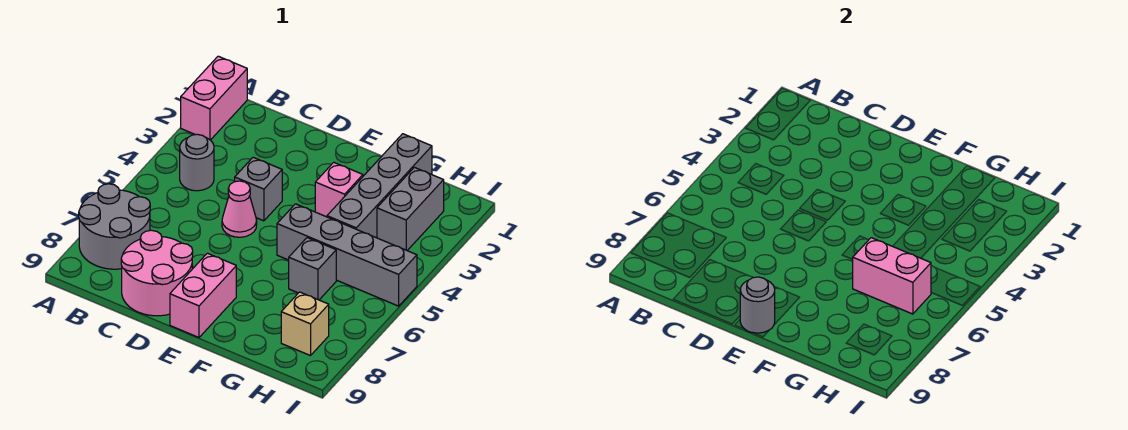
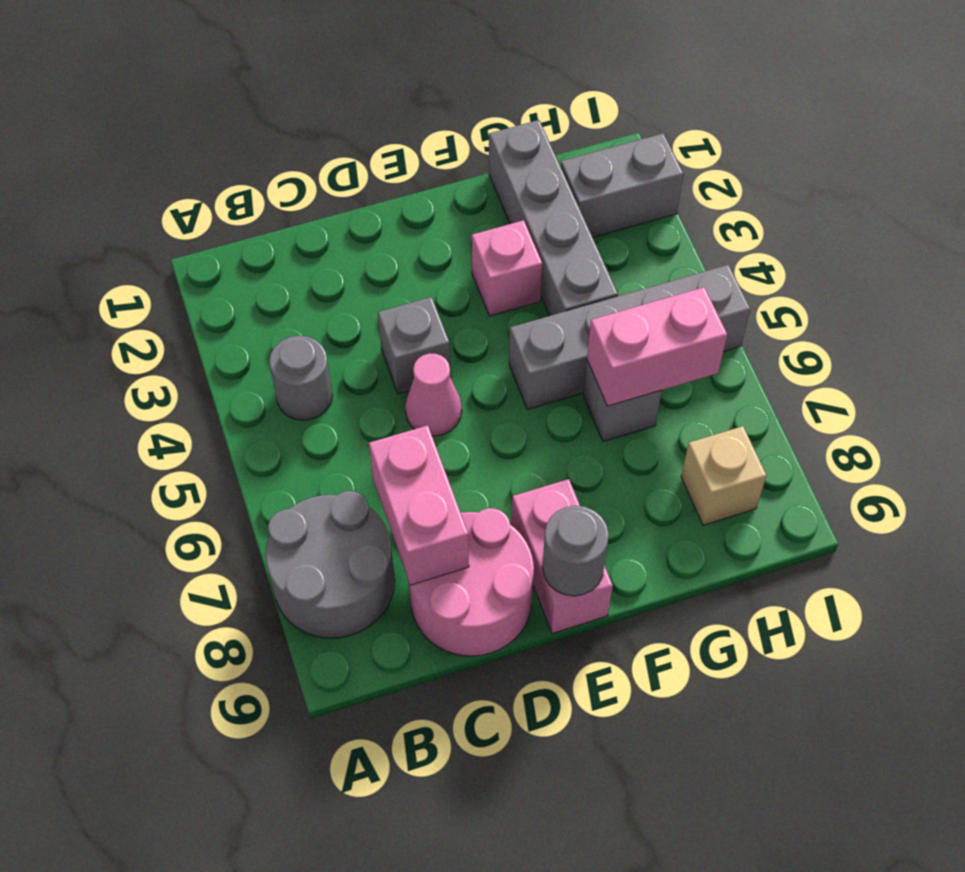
pink brick A1:A2 level 1 -> pink brick C7:C8 level 2
grey brick H2:H3 level 1 -> grey brick H2:I2 level 1

